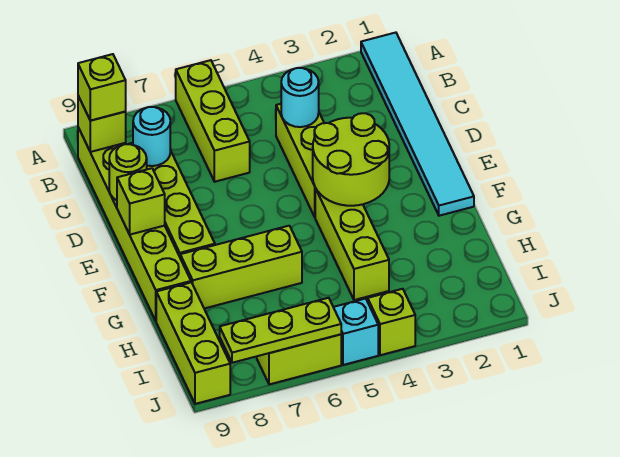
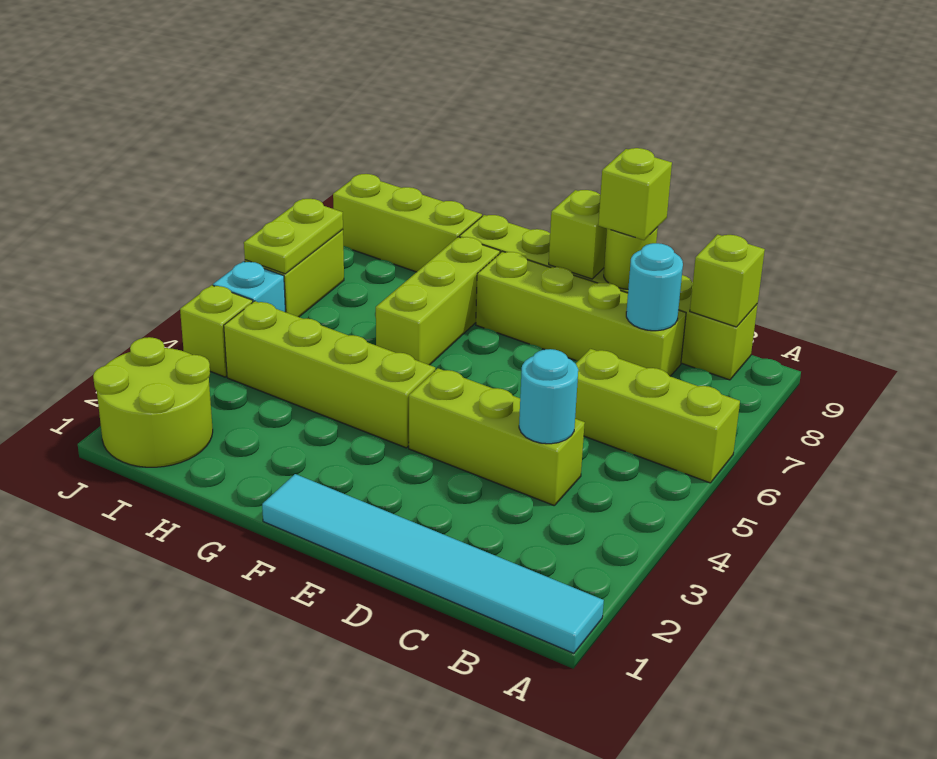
lime brick B9 level 3 -> lime brick D9 level 3
lime round brick E3:F4 level 2 -> lime round brick I1:J2 level 1
lime brick F4:H4 level 1 -> lime brick F4:I4 level 1
lime plate J6:J8 level 2 -> lime plate J6:J7 level 2

